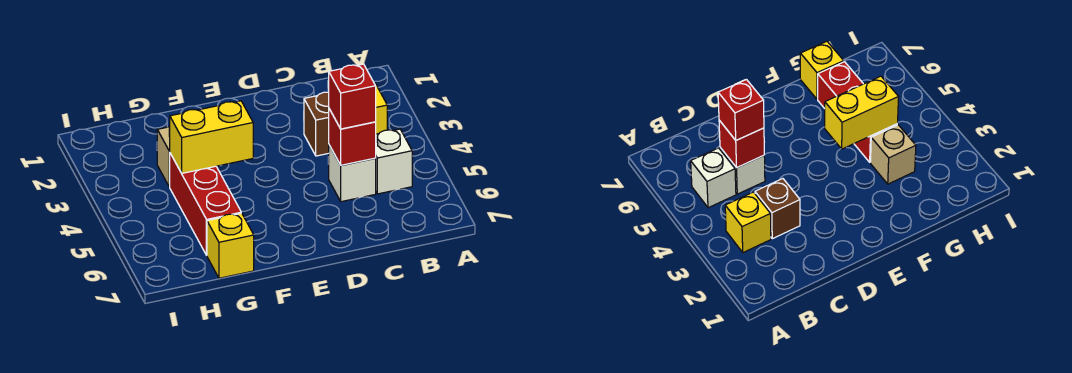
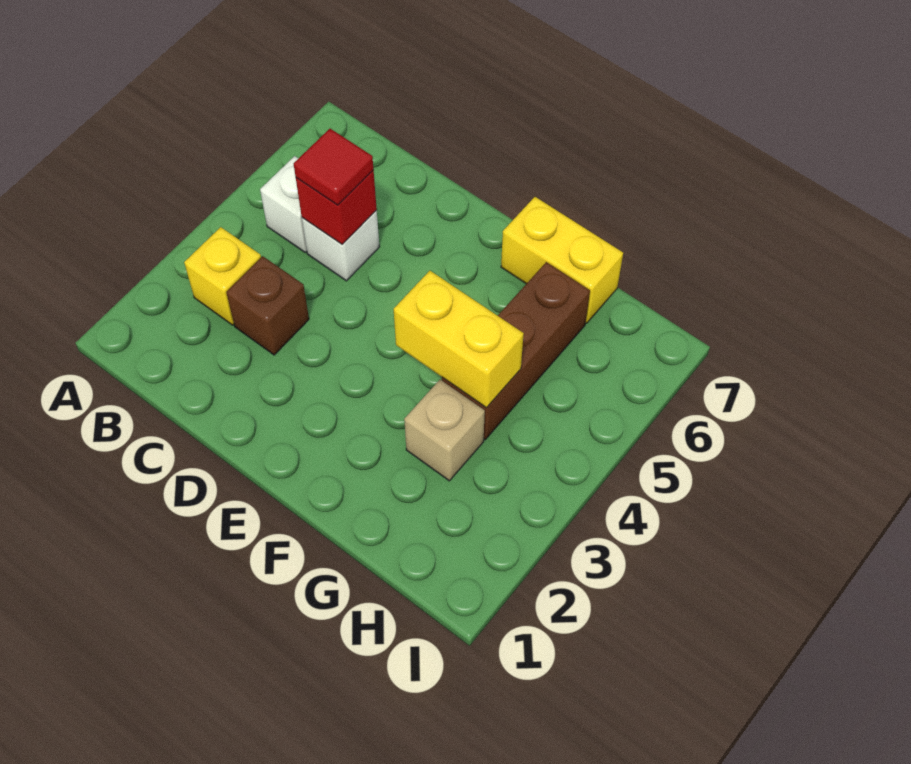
red brick C5 level 3 -> red tile C5 level 3
red brick G4:G6 level 1 -> brown brick G4:G6 level 1
yellow brick G7 level 1 -> yellow brick F7:G7 level 1

